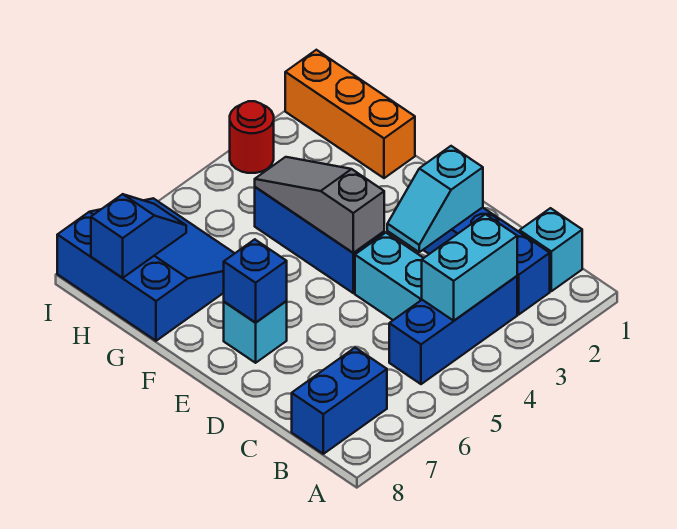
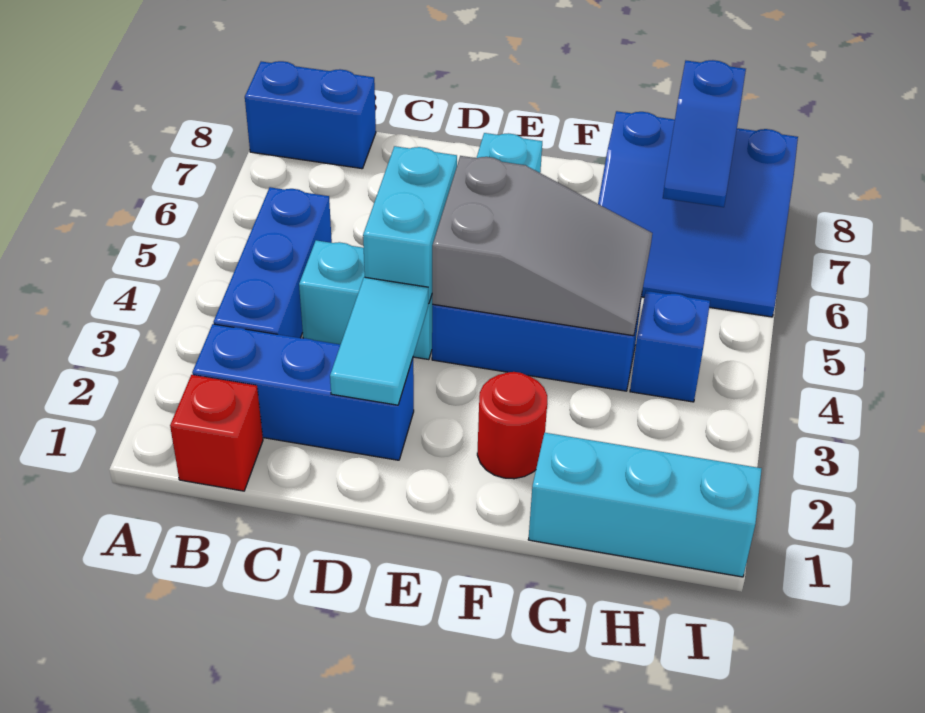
cyan brick B1 level 1 -> red brick B1 level 1
cyan brick B3:B4 level 2 -> cyan brick D4:D5 level 2
blue brick B7:B8 level 1 -> blue brick A8:B8 level 1
cyan slope D2:D3 level 2 top 2 -> cyan tile D2:D3 level 2
grey slope E4:G4 level 2 top E -> grey slope E4:G5 level 2 top E
blue brick E7 level 2 -> blue brick H4 level 1
orange brick G1:I1 level 1 -> cyan brick G1:I1 level 1
red round brick I3 level 1 -> red round brick F2 level 1

